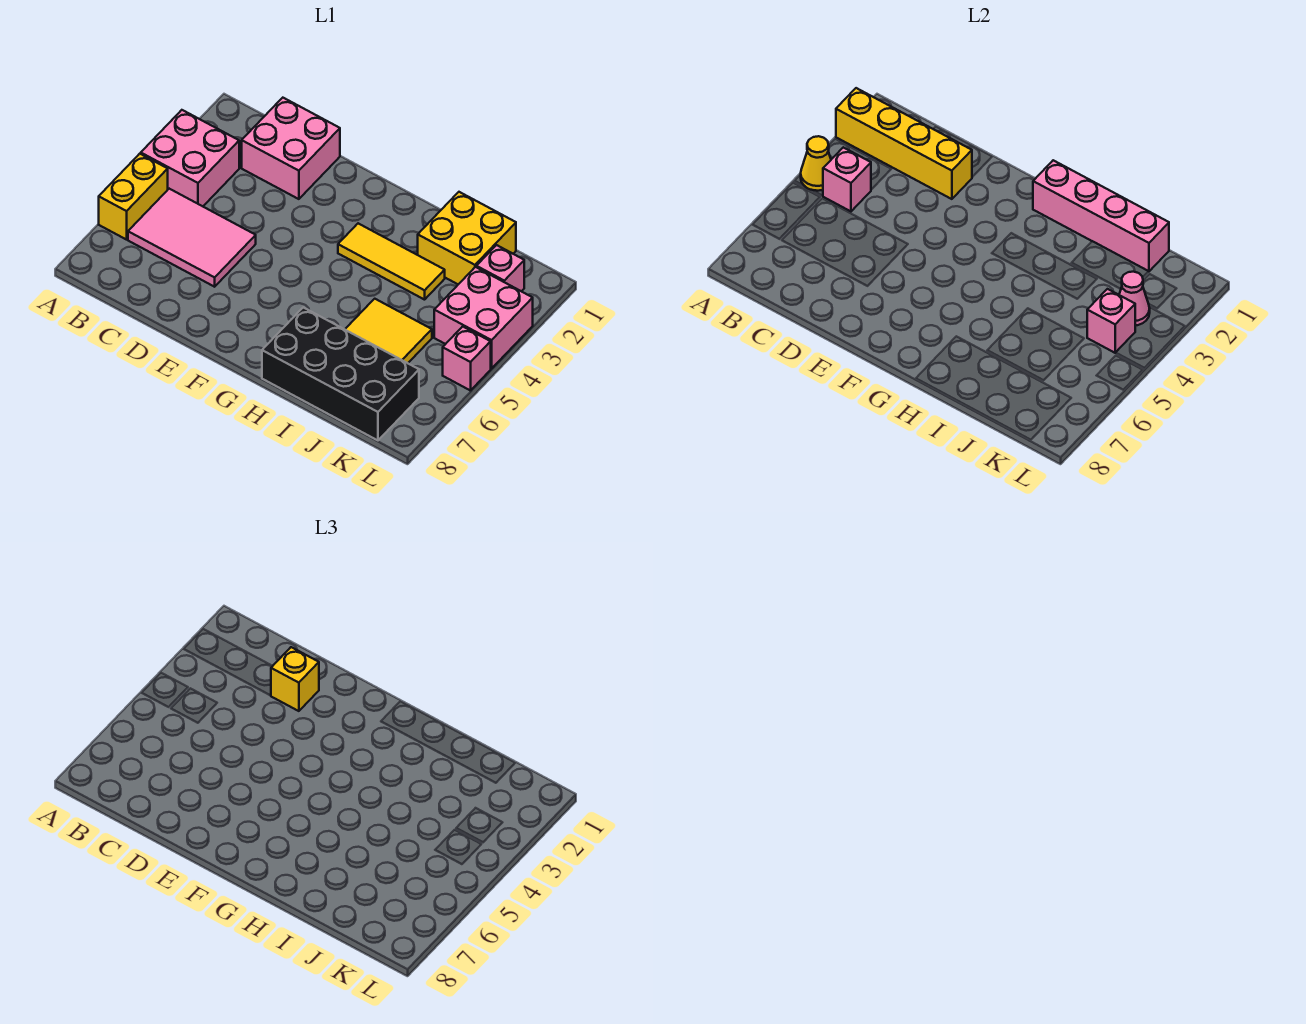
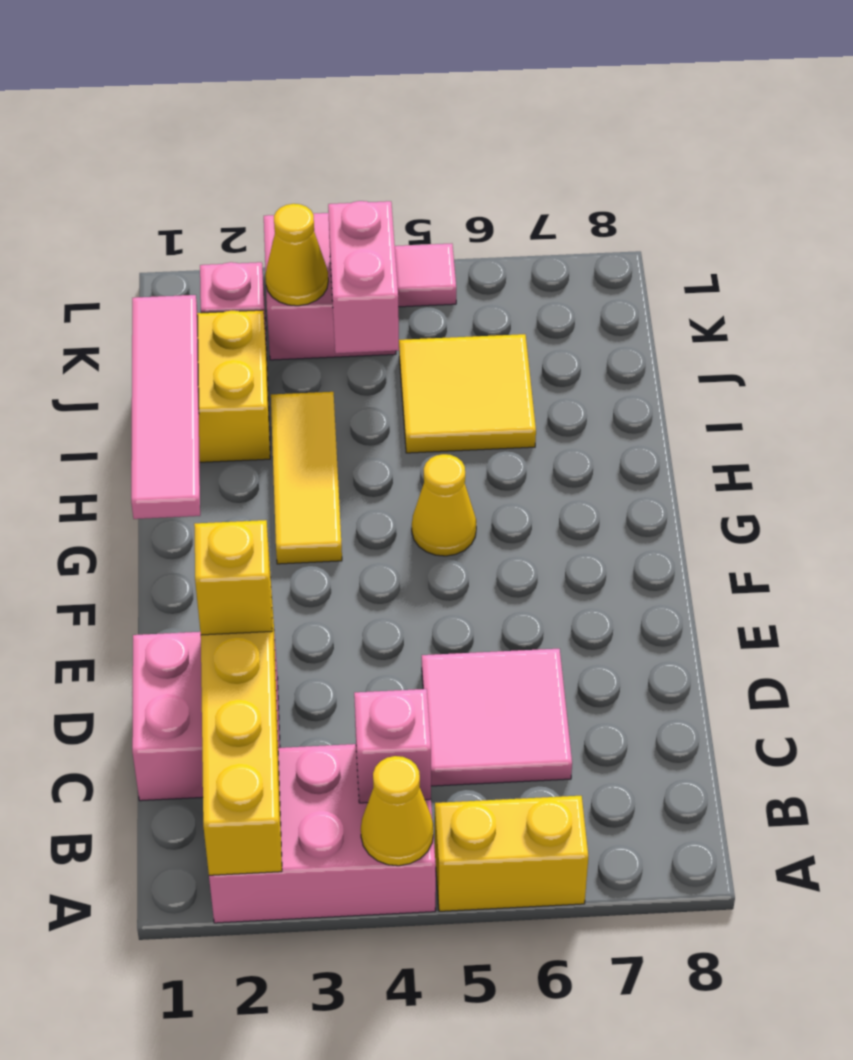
pink brick A3:B4 level 1 -> pink brick A2:B4 level 1
pink tile B5:D6 level 1 -> pink tile C5:D6 level 1
pink brick G1:J1 level 2 -> pink tile G1:J1 level 2
none -> yellow cone G5 level 1
black brick H7:K8 level 1 -> none
pink cone K3 level 2 -> yellow cone K3 level 2
pink brick K4 level 2 -> pink brick J4:K4 level 2
pink brick L5 level 1 -> pink tile L5 level 1

